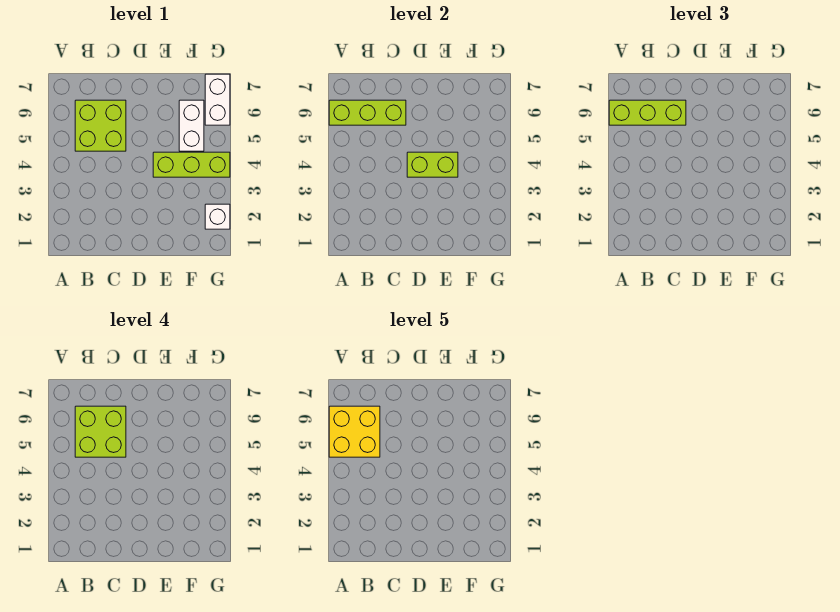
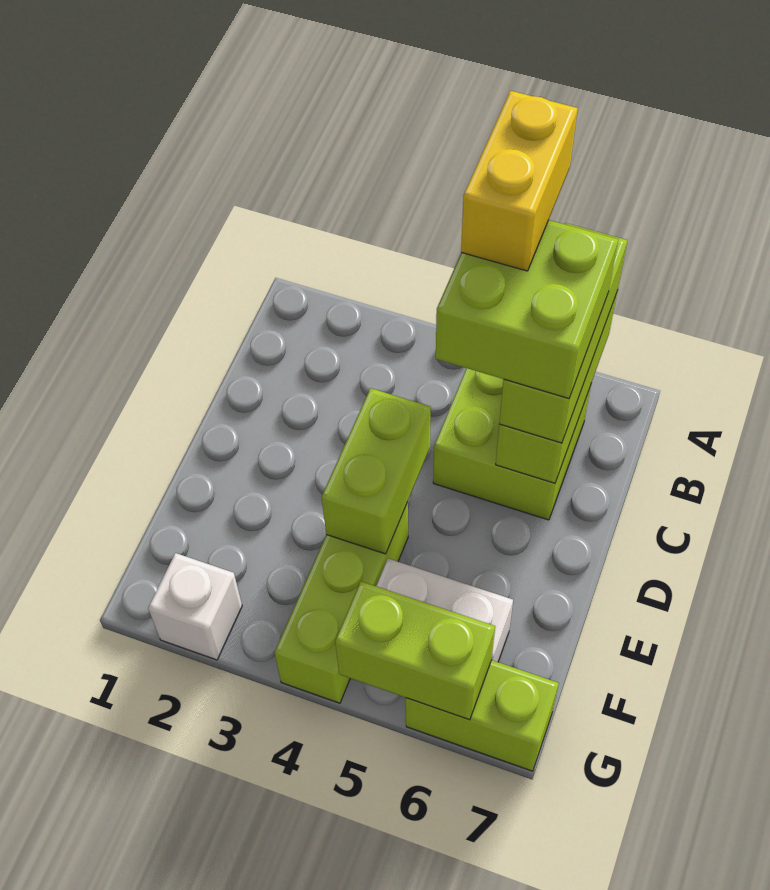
yellow brick A5:B6 level 5 -> yellow brick A5:B5 level 5
none -> lime brick G5:G6 level 2
white brick G6:G7 level 1 -> lime brick G6:G7 level 1

